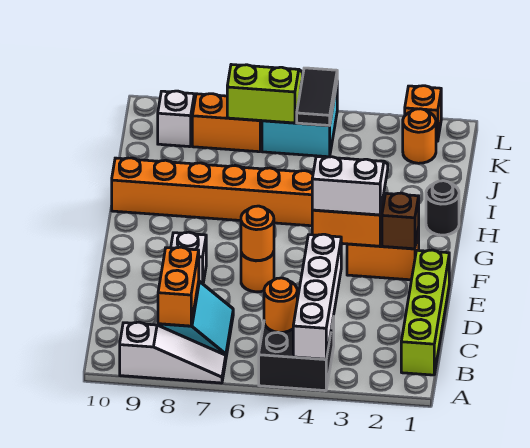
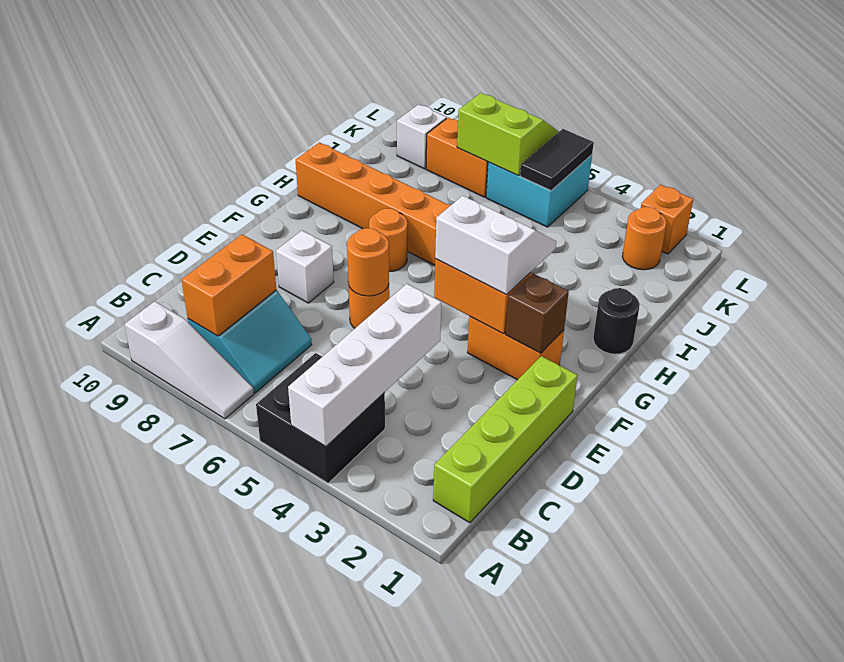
orange round brick B5 level 2 -> orange round brick G7 level 1

